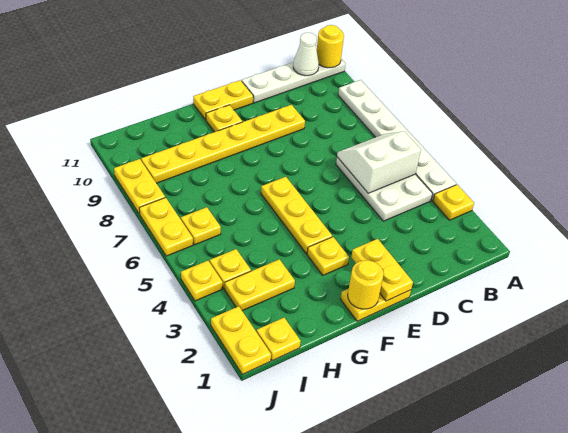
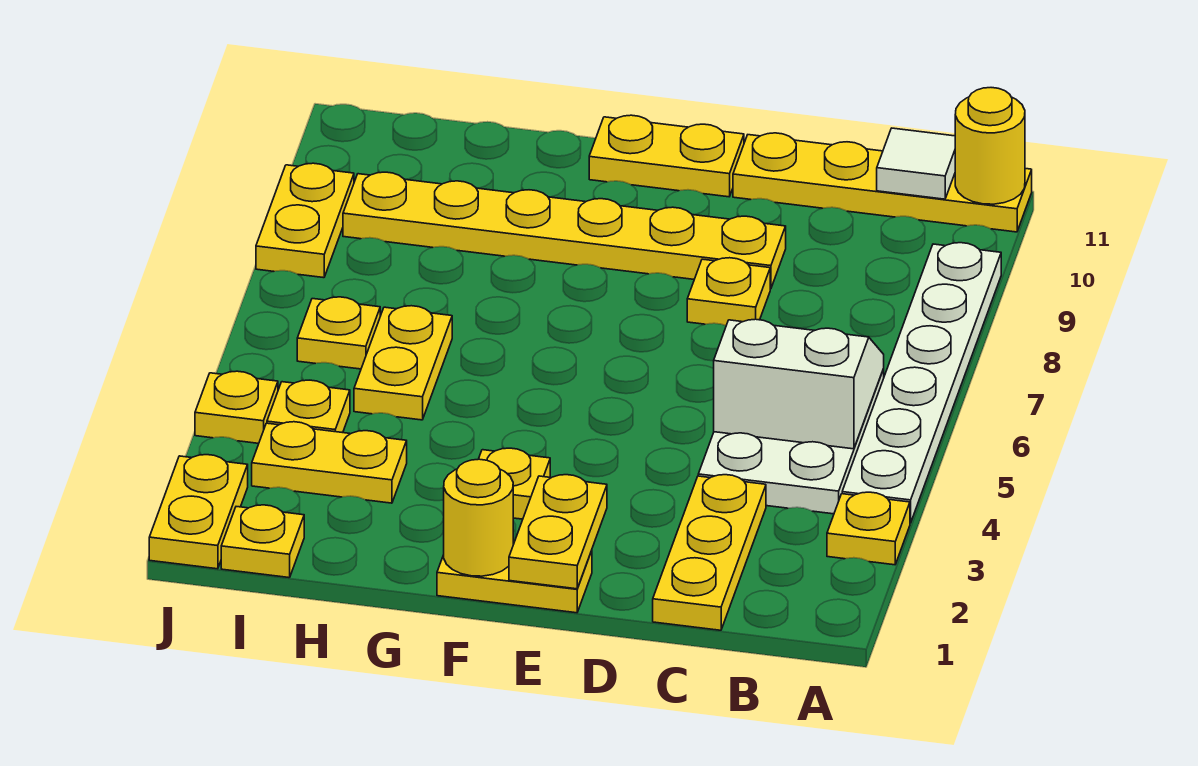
white plate A11:D11 level 1 -> yellow plate A11:D11 level 1
white cone B11 level 2 -> white tile B11 level 2
yellow plate F4:F6 level 1 -> yellow plate C1:C3 level 1
yellow plate F10 level 1 -> yellow plate D8 level 1
yellow plate J6:J7 level 1 -> yellow plate H5:H6 level 1

